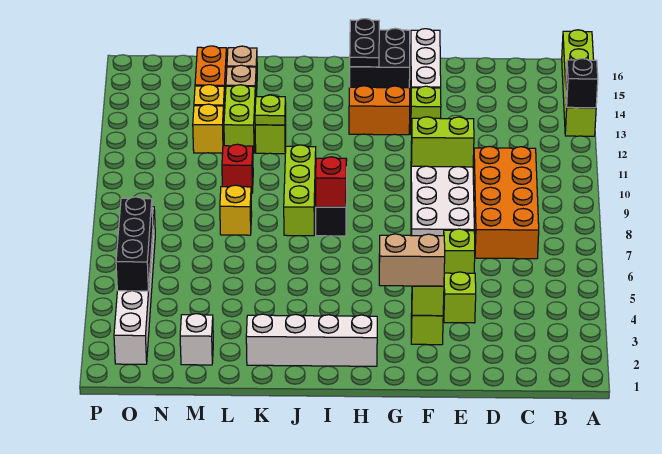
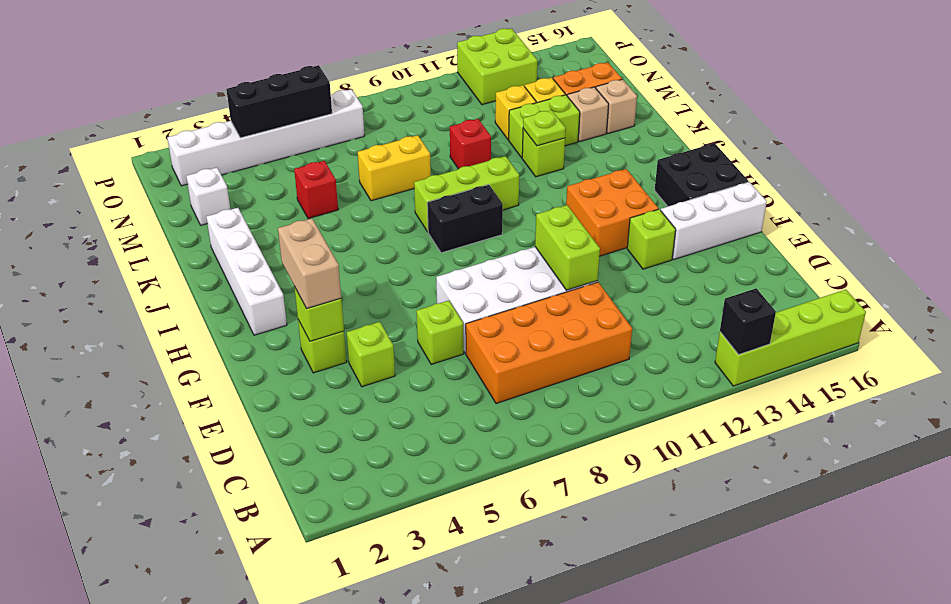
orange brick G13:H13 level 1 -> orange brick G12:H13 level 1
black plate H15:H16 level 2 -> none
red brick I8 level 2 -> red brick L5 level 1
yellow brick L8 level 1 -> yellow brick L7:L8 level 1
none -> lime brick O12:P13 level 1

